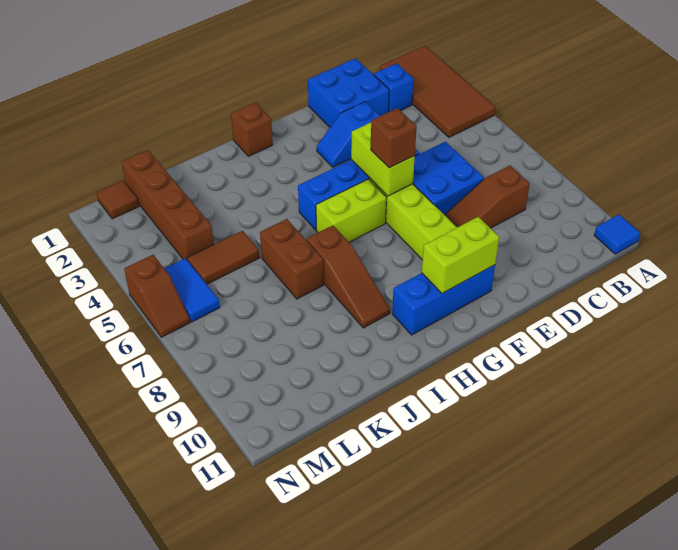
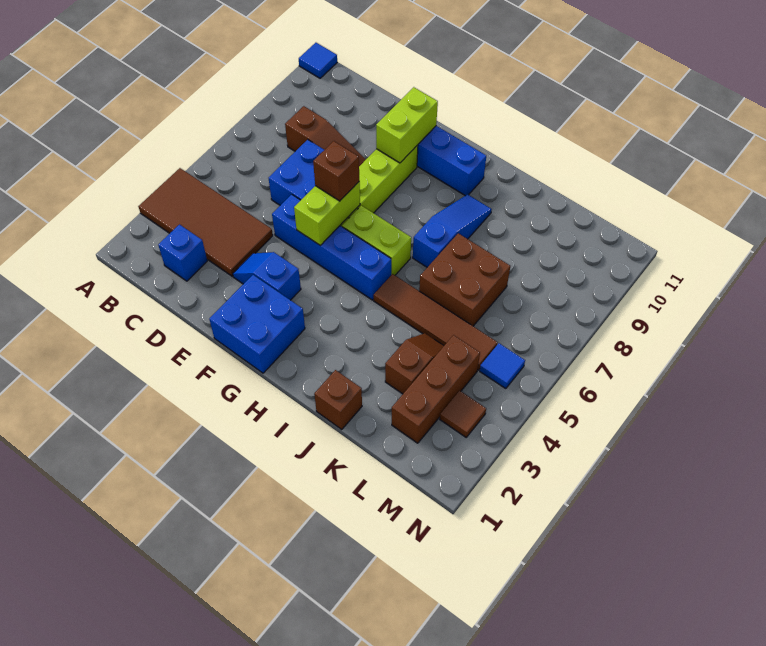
brown tile A1:B4 level 1 -> brown tile A3:D4 level 1
blue brick D1:E2 level 1 -> blue brick F1:G2 level 1
blue slope E3:F3 level 1 top E -> blue slope E3:F3 level 1 top F
lime brick F10:G10 level 2 -> lime brick F9:F10 level 2
brown brick H1 level 1 -> brown brick J1 level 1
brown slope I7:I9 level 1 top 7 -> blue slope I7:I9 level 1 top 7
brown brick J6:J7 level 1 -> brown brick J6:K7 level 1
brown tile K5:L5 level 1 -> brown tile I5:L5 level 1
brown brick L1:L4 level 1 -> brown brick L2:L4 level 1
brown tile M1 level 1 -> brown tile M3 level 1
blue tile M5:M6 level 1 -> blue tile M5 level 1
brown slope N5:N6 level 1 top 5 -> brown slope K3:K4 level 1 top 3

